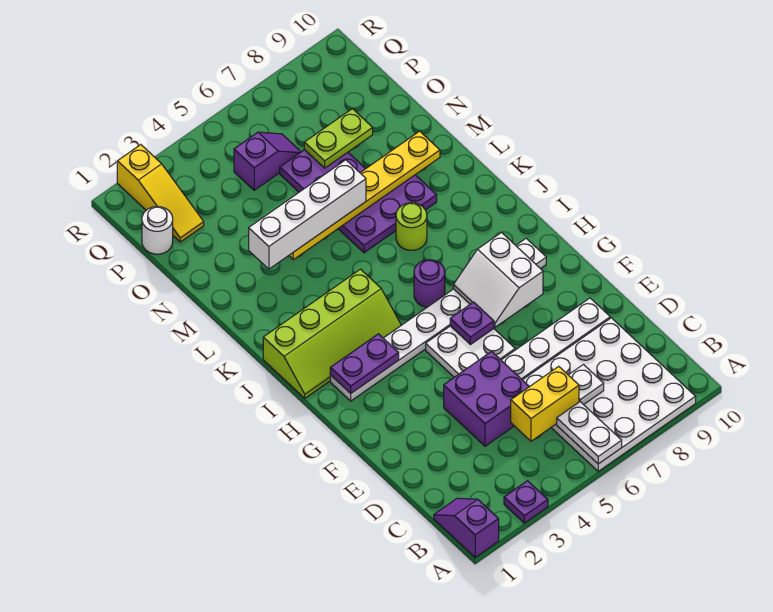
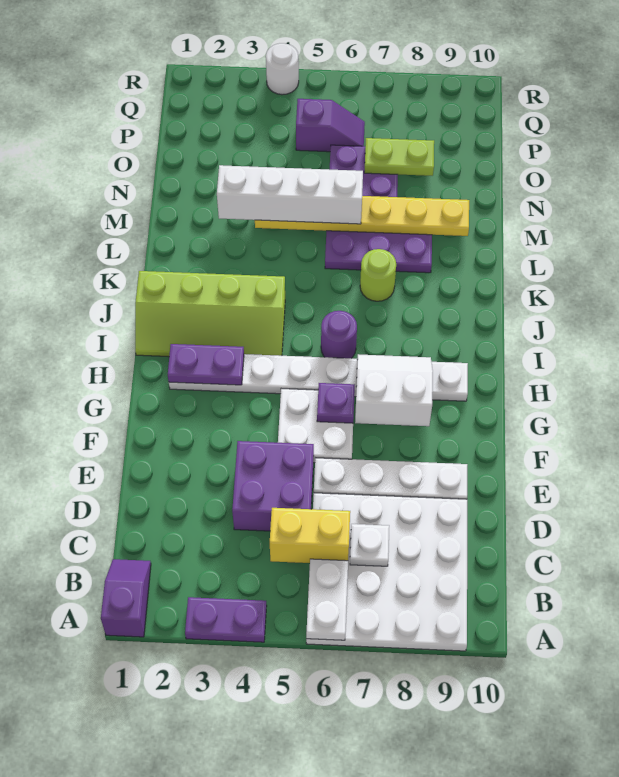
purple plate A3 level 1 -> purple plate A3:A4 level 1
white slope G7:H8 level 2 top 8 -> white slope G7:H8 level 2 top G
white round brick P1 level 1 -> white round brick R4 level 1
yellow slope P2:R2 level 1 top R -> none

